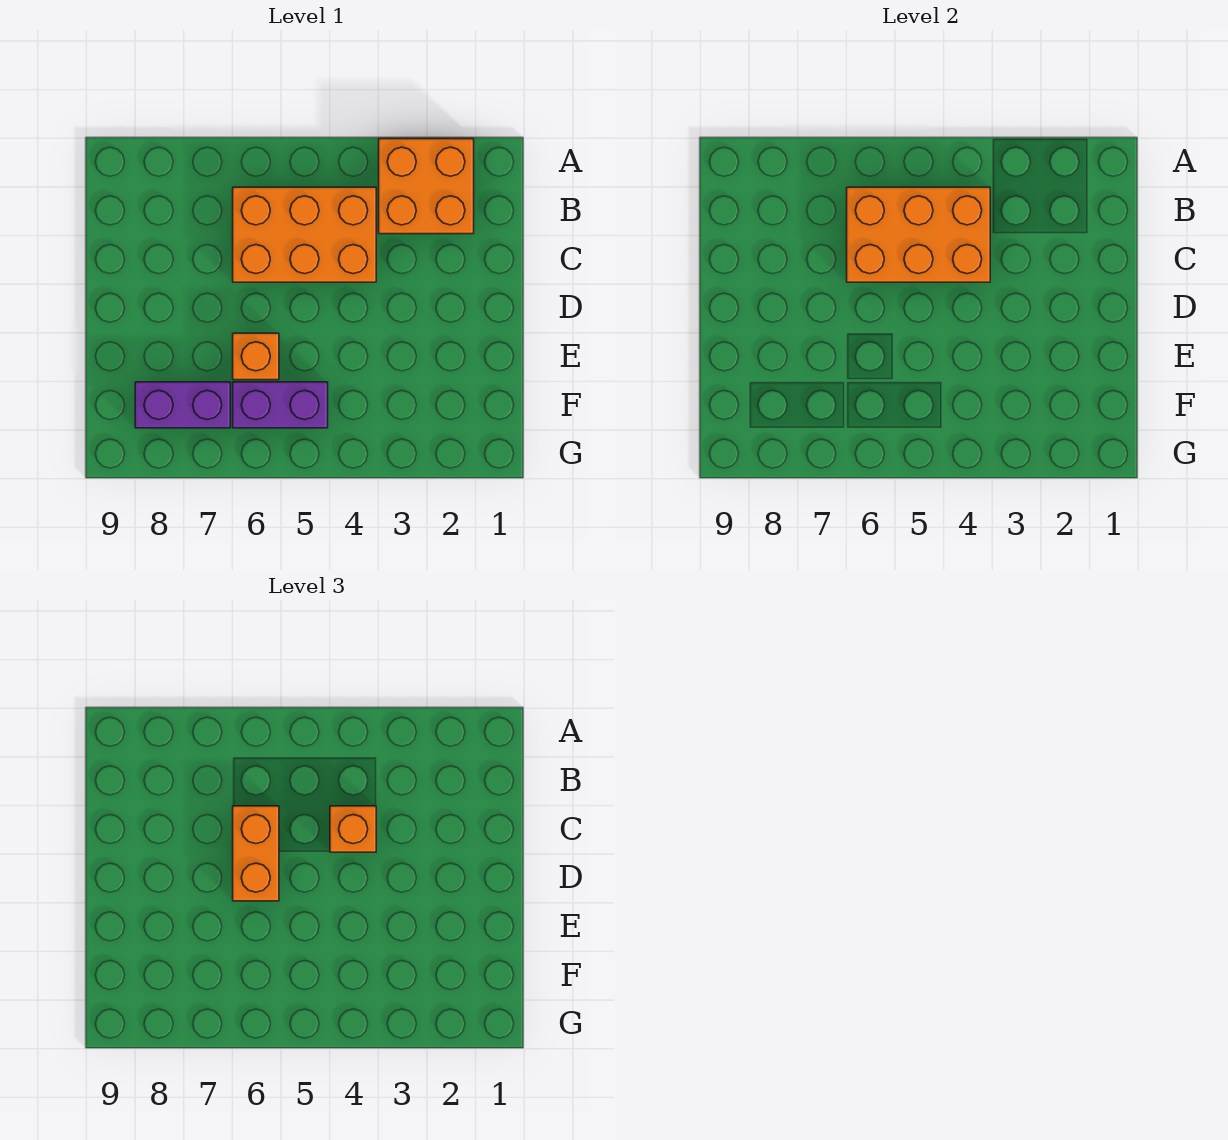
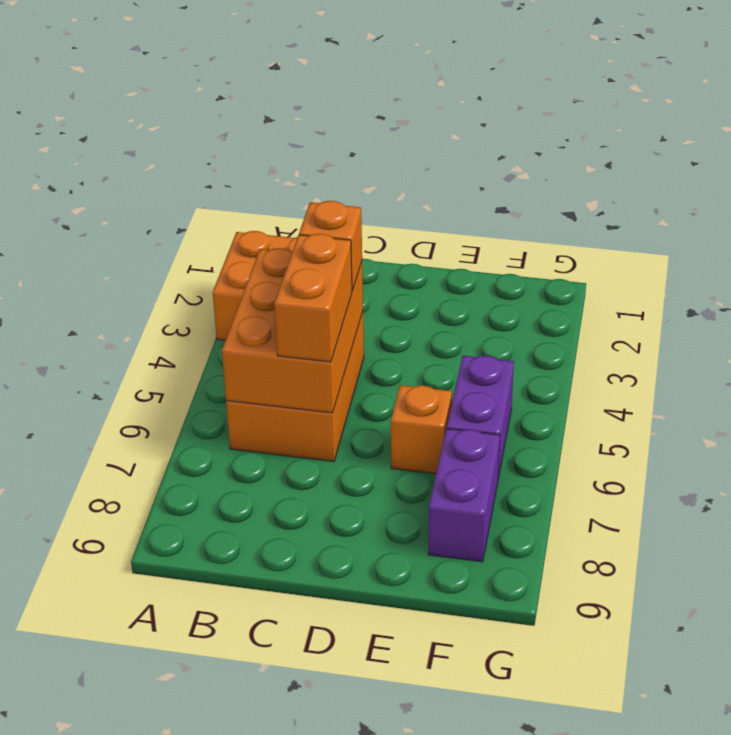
orange brick C6:D6 level 3 -> orange brick C5:C6 level 3

